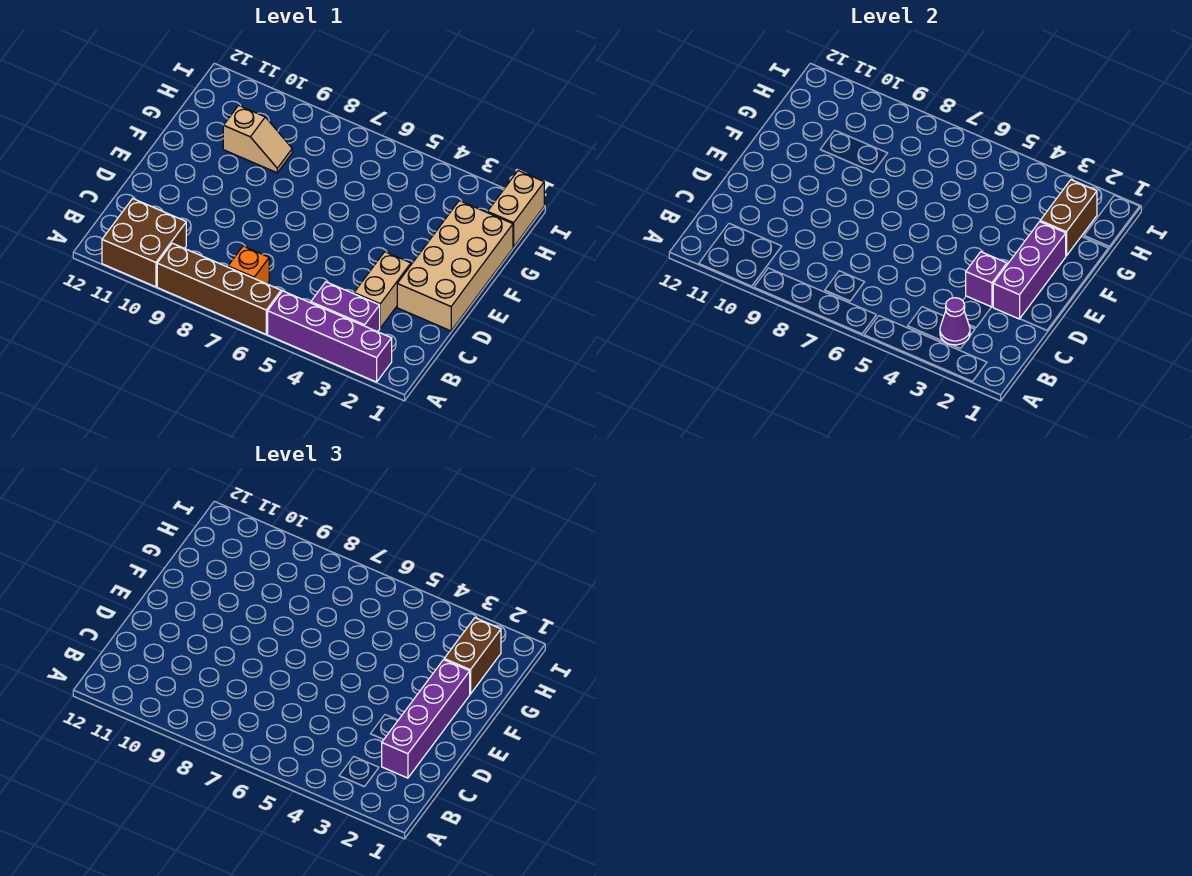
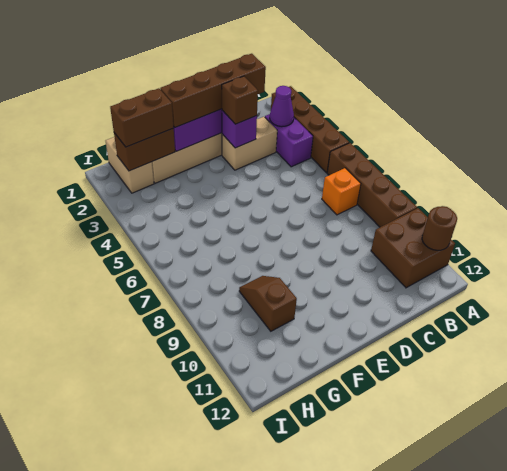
purple brick A2:A5 level 1 -> brown brick A2:A5 level 1
none -> brown round brick A11 level 2
purple brick C2:F2 level 3 -> brown brick C2:F2 level 3
none -> brown brick D3 level 3
tan slope G9:G10 level 1 top 10 -> brown slope G9:G10 level 1 top 10
tan brick H1:I1 level 1 -> tan brick H1:H2 level 1

